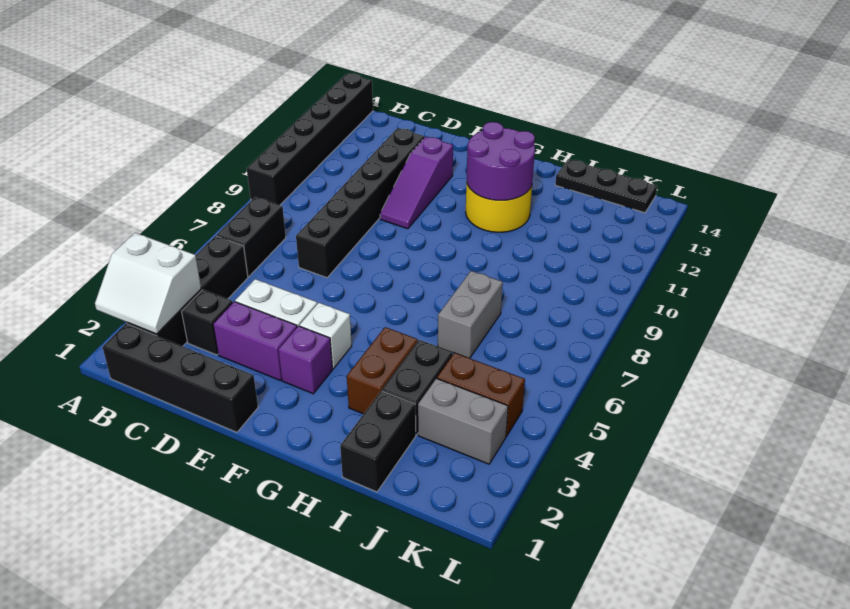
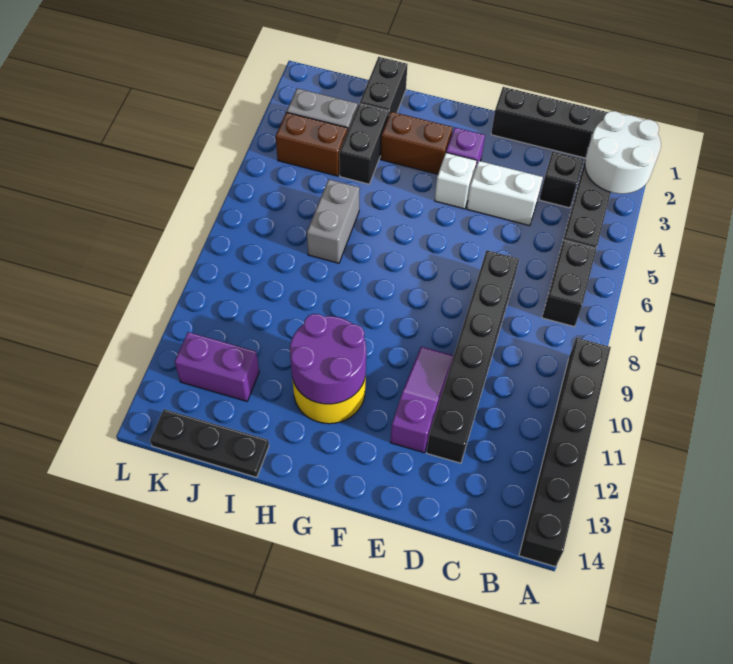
white slope A2:B3 level 2 top 3 -> white round brick A2:B3 level 2
purple brick D3:E3 level 1 -> purple brick J12:K12 level 1
brown brick H3:H4 level 1 -> brown brick G3:H3 level 1

